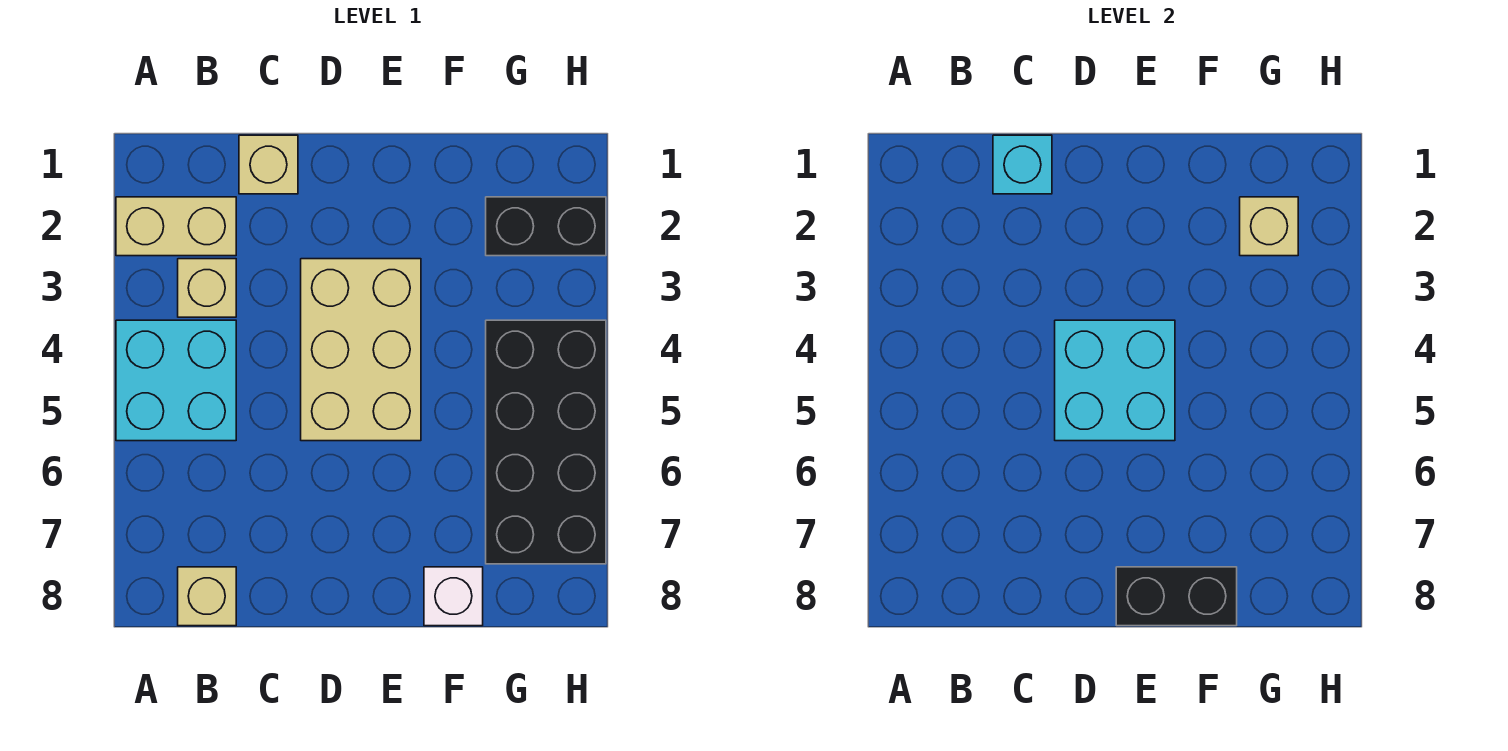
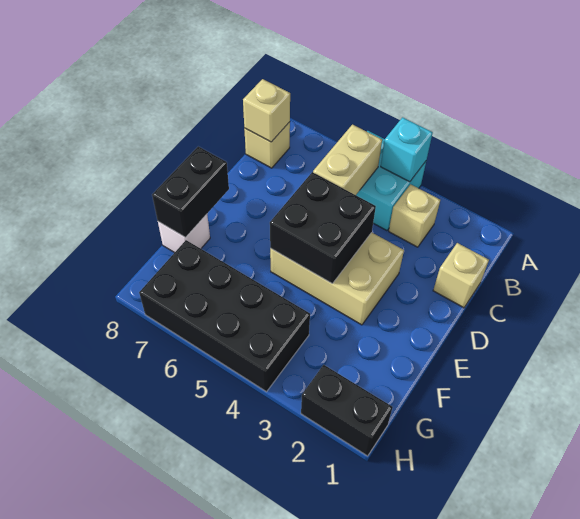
tan brick A2:B2 level 1 -> tan brick B5:C5 level 2
cyan brick C1 level 2 -> cyan brick A4 level 2
cyan brick D4:E5 level 2 -> black brick D4:E5 level 2
black brick G2:H2 level 1 -> black brick H1:H2 level 1
tan brick G2 level 2 -> tan brick B8 level 2

